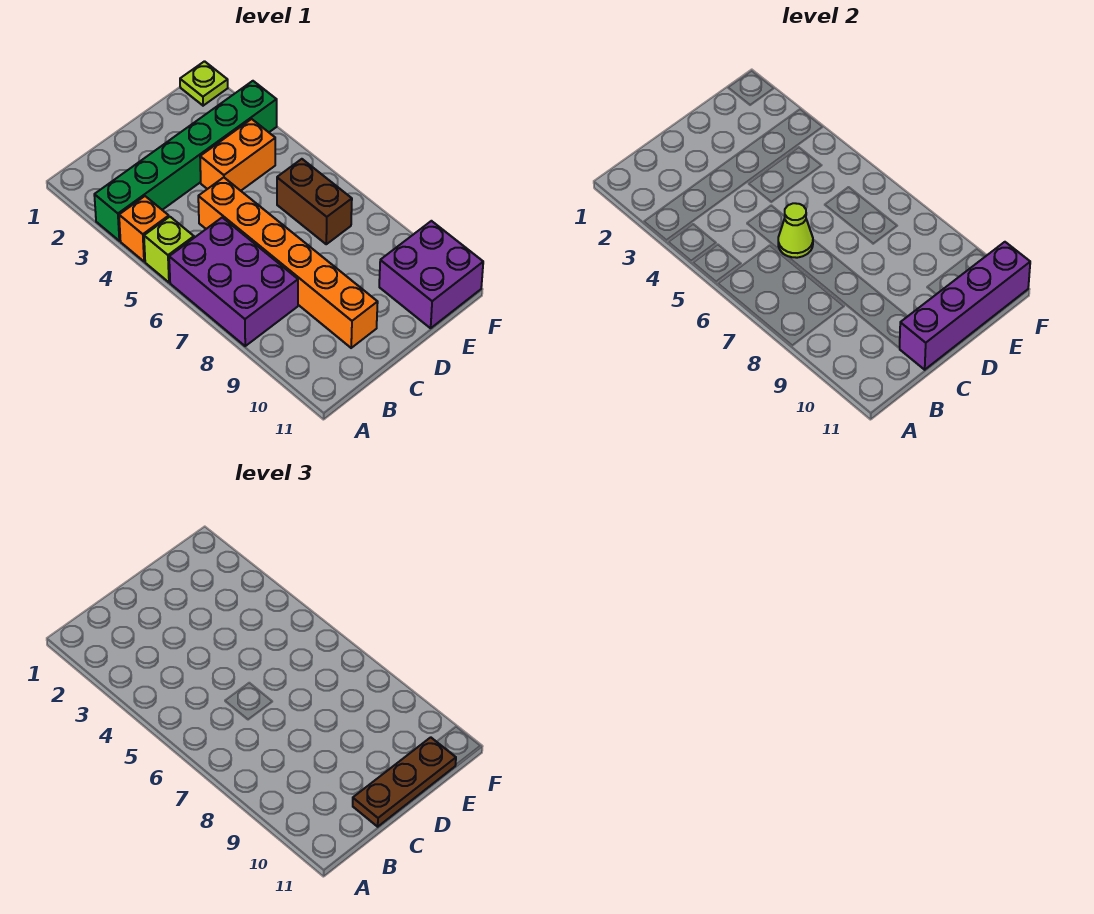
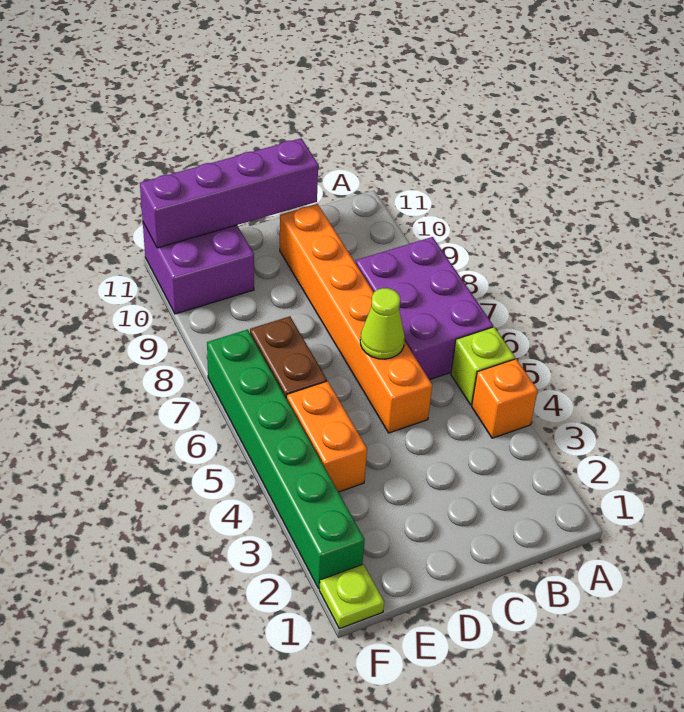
green brick A3:F3 level 1 -> green brick F2:F7 level 1
brown plate C11:E11 level 3 -> none
orange brick D4:E4 level 1 -> orange brick E4:E5 level 1

